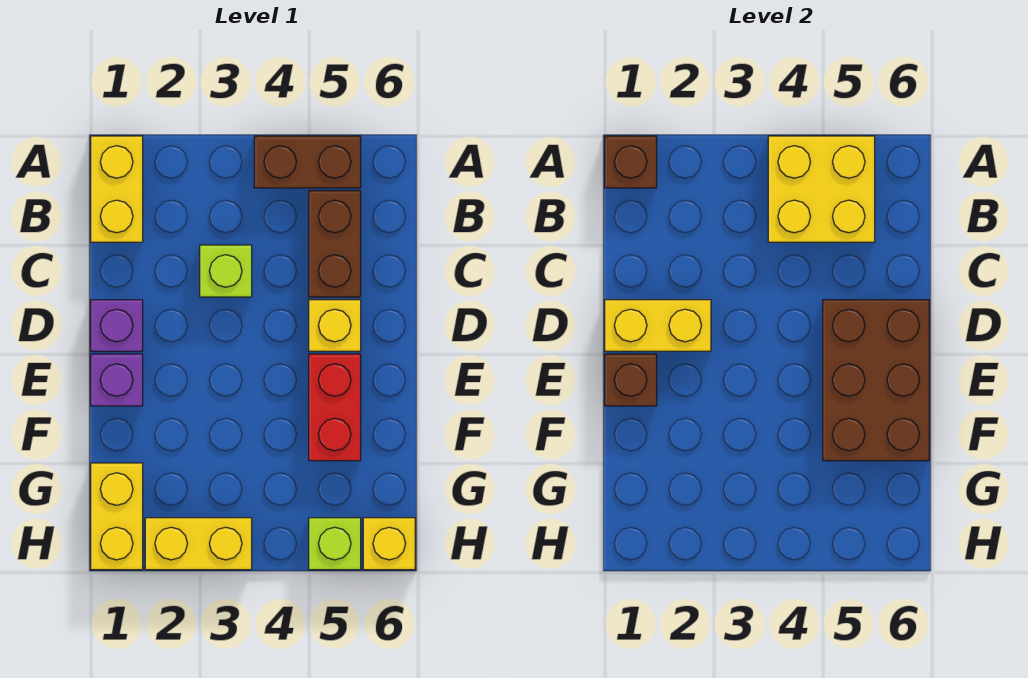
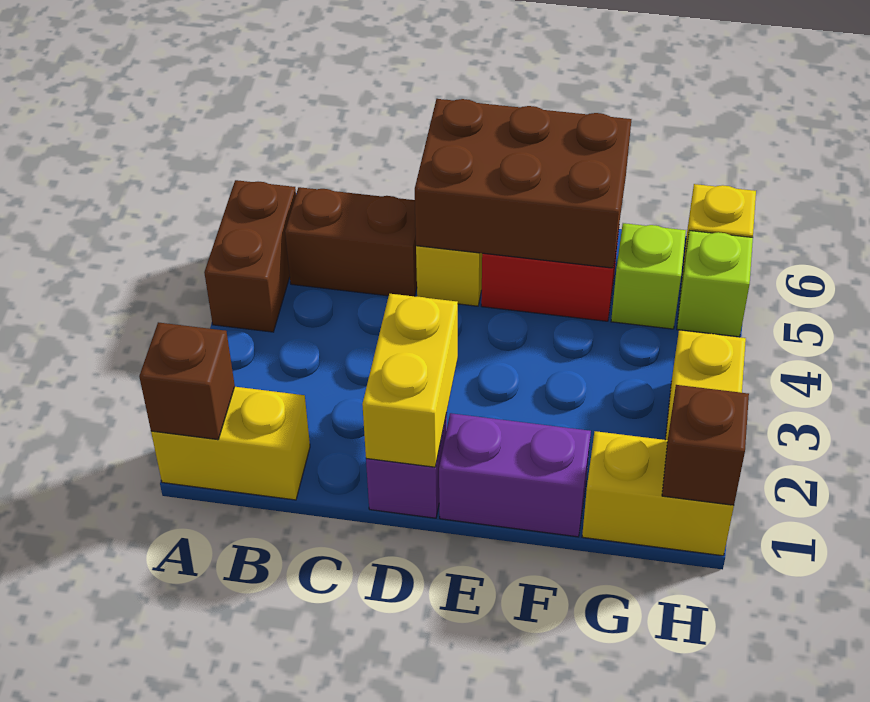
yellow brick A4:B5 level 2 -> none
lime brick C3 level 1 -> lime brick G5 level 1
purple brick E1 level 1 -> purple brick E1:F1 level 1
brown brick E1 level 2 -> brown brick H1 level 2

